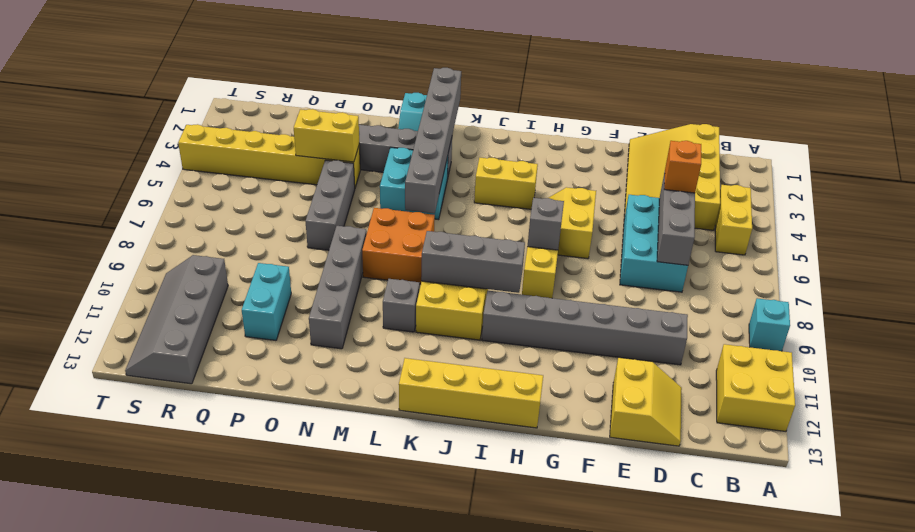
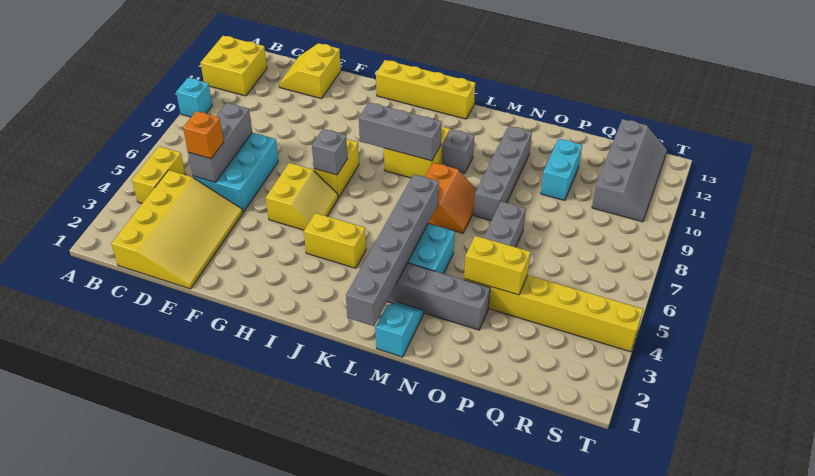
grey brick D10:I10 level 1 -> none
orange brick L7:M8 level 1 -> orange slope L7:M8 level 1 top L

